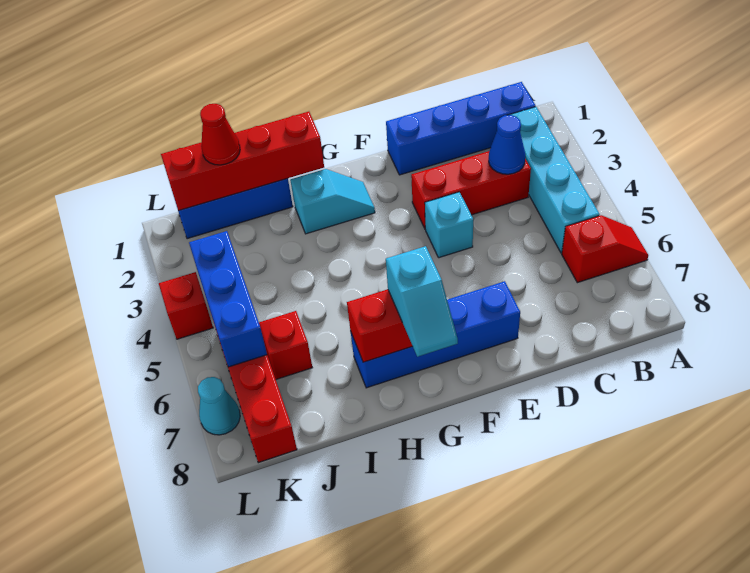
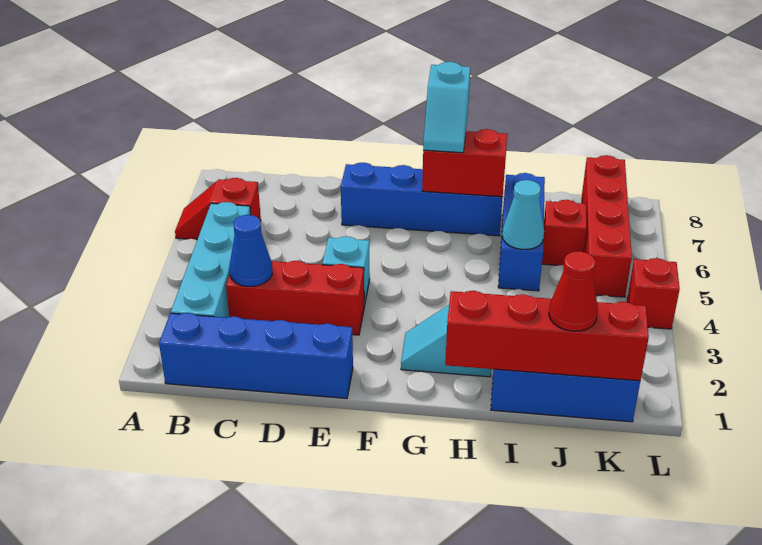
cyan slope G7:G8 level 3 top 7 -> cyan slope G7:G8 level 3 top 8
blue brick K4:K6 level 2 -> blue brick I5:I7 level 1
cyan cone L7 level 1 -> cyan cone I5 level 2

